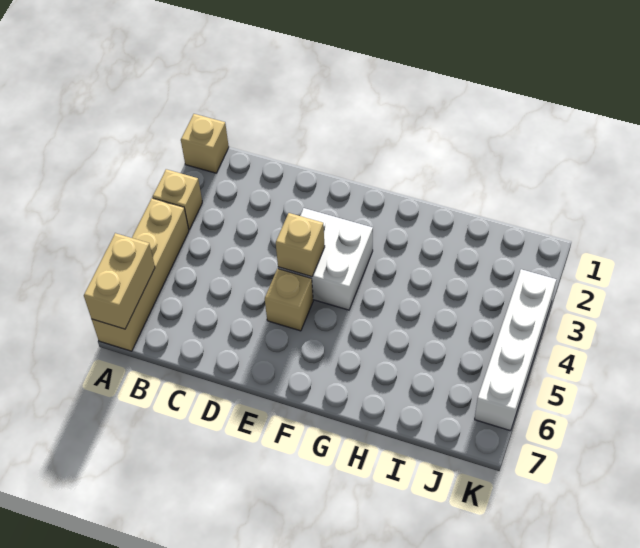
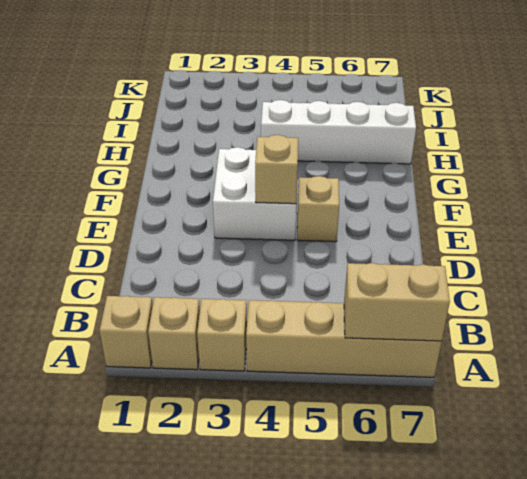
none -> tan brick A2 level 1
white brick K3:K6 level 1 -> white brick H4:H7 level 1

